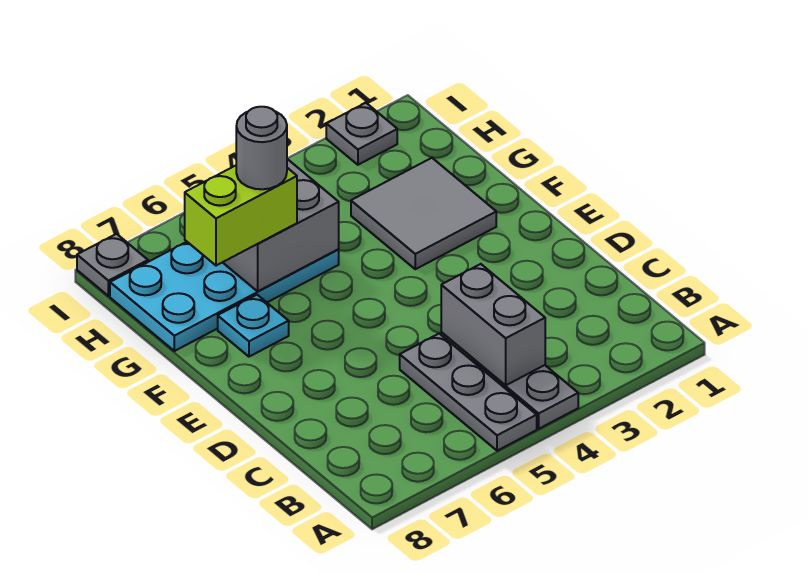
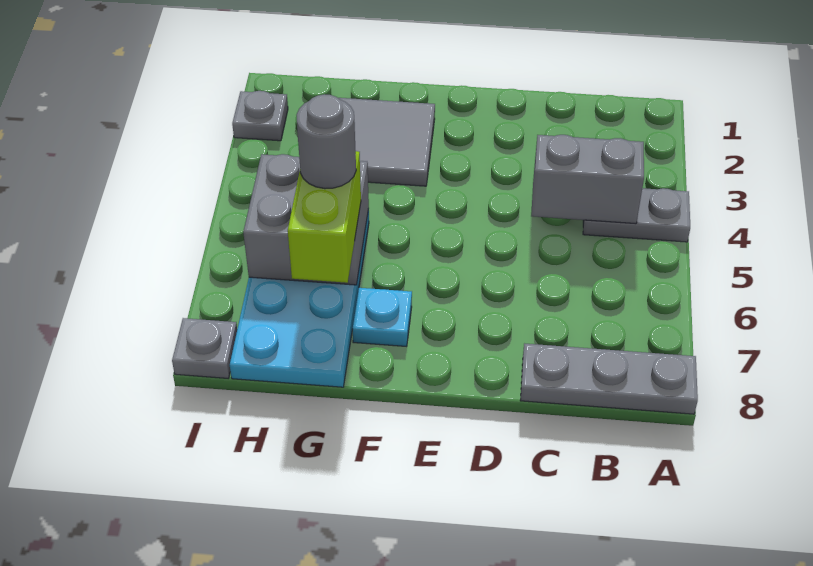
grey plate A5:C5 level 1 -> grey plate A8:C8 level 1

